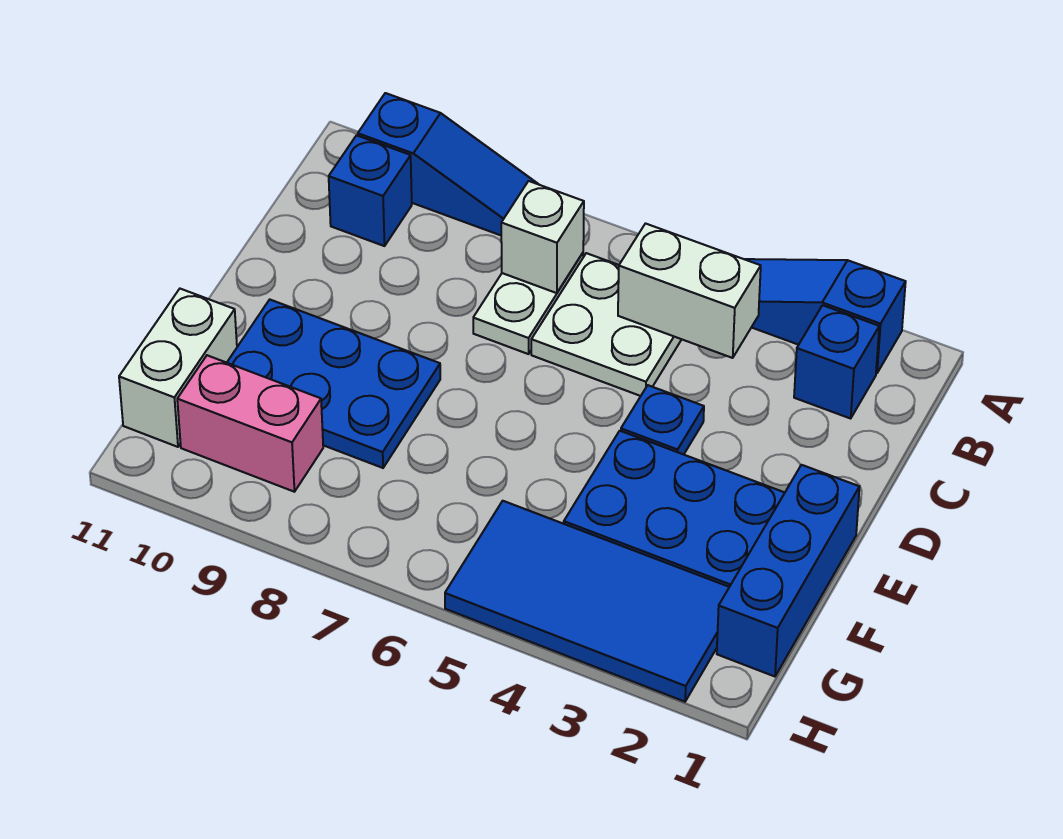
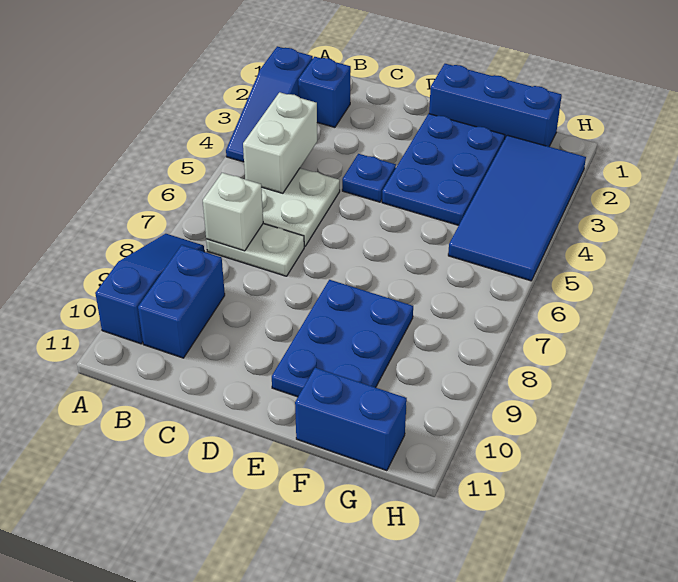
blue brick B10 level 1 -> blue brick B9:B10 level 1
white brick F11:G11 level 1 -> blue brick F11:G11 level 1
pink brick G9:G10 level 1 -> none

